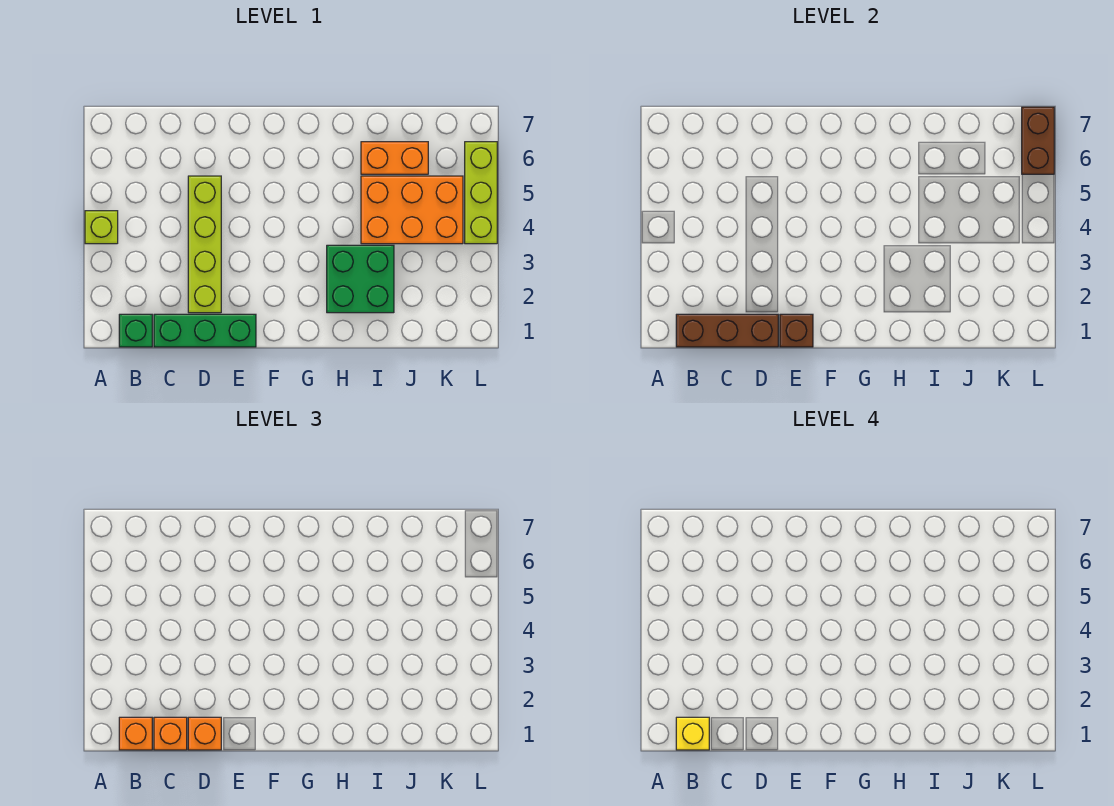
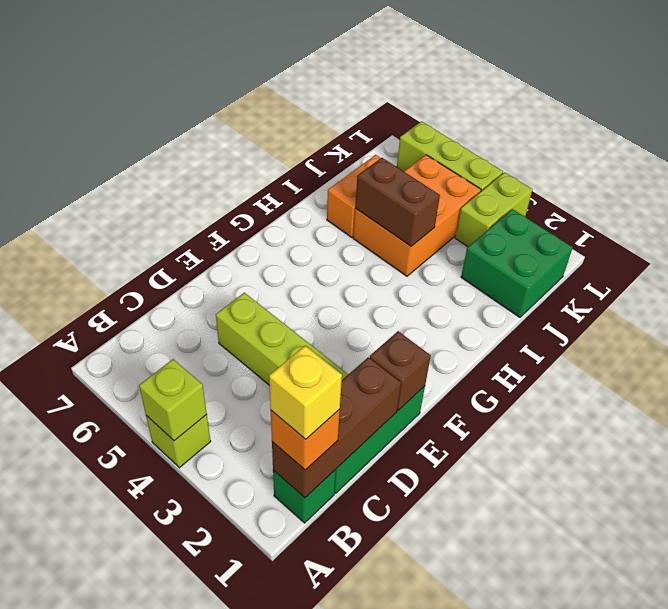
none -> lime brick A4 level 2
orange brick C1 level 3 -> none
orange brick D1 level 3 -> none
green brick H2:I3 level 1 -> green brick J1:K2 level 1
none -> lime brick K3:L3 level 1
brown brick L6:L7 level 2 -> brown brick I4:I5 level 2

